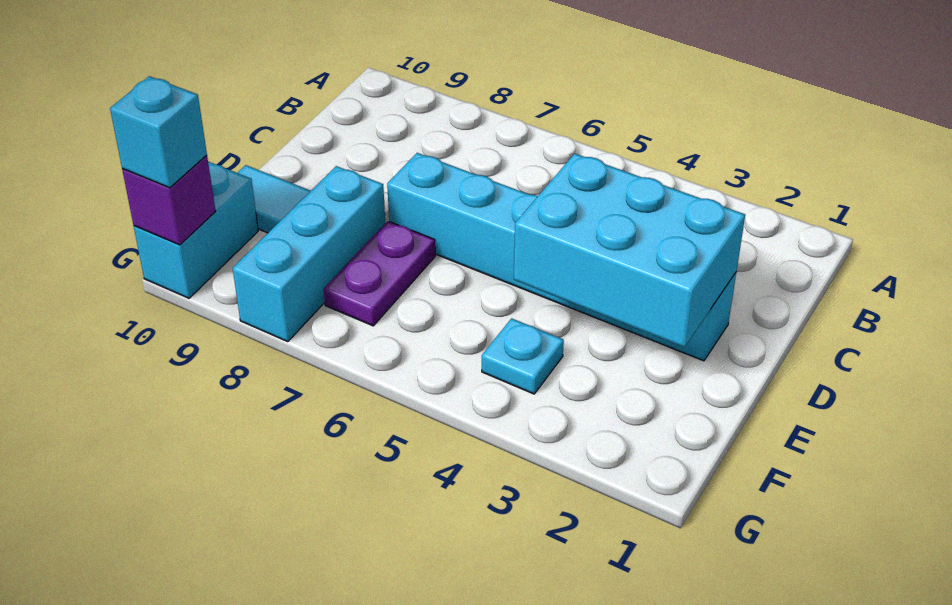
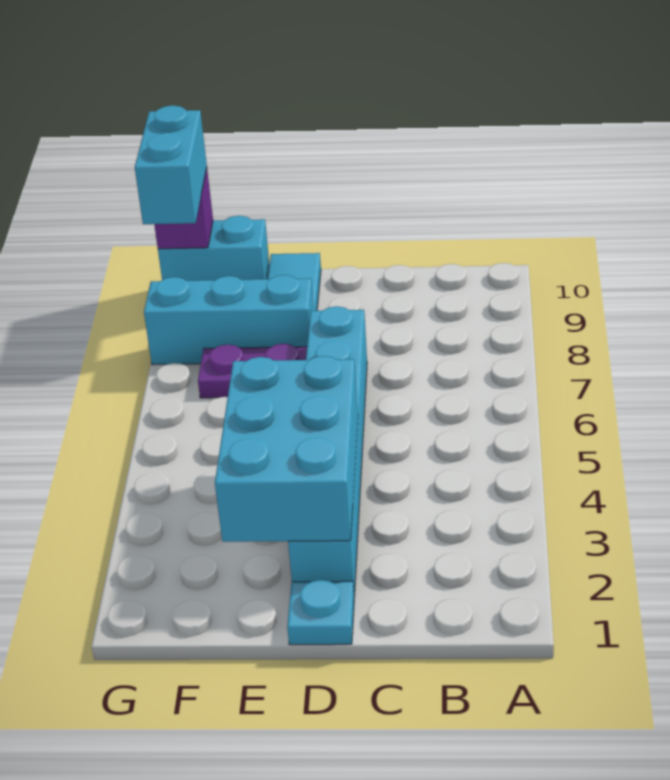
cyan plate F4 level 1 -> cyan plate D1 level 1
cyan brick G10 level 3 -> cyan brick G9:G10 level 3

